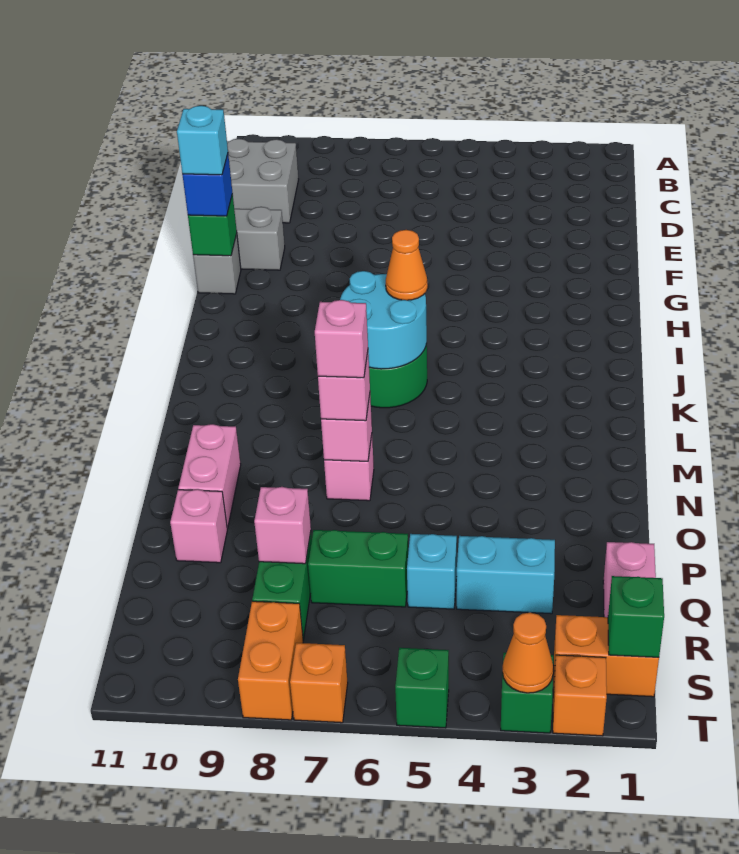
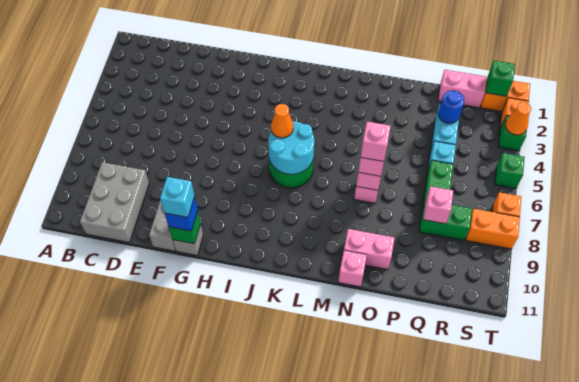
grey brick C10:D11 level 1 -> grey brick C9:D11 level 1
pink brick P10 level 1 -> pink brick N11 level 1
none -> blue round brick Q3 level 2
orange brick S1:S2 level 1 -> orange brick S1:T1 level 1

